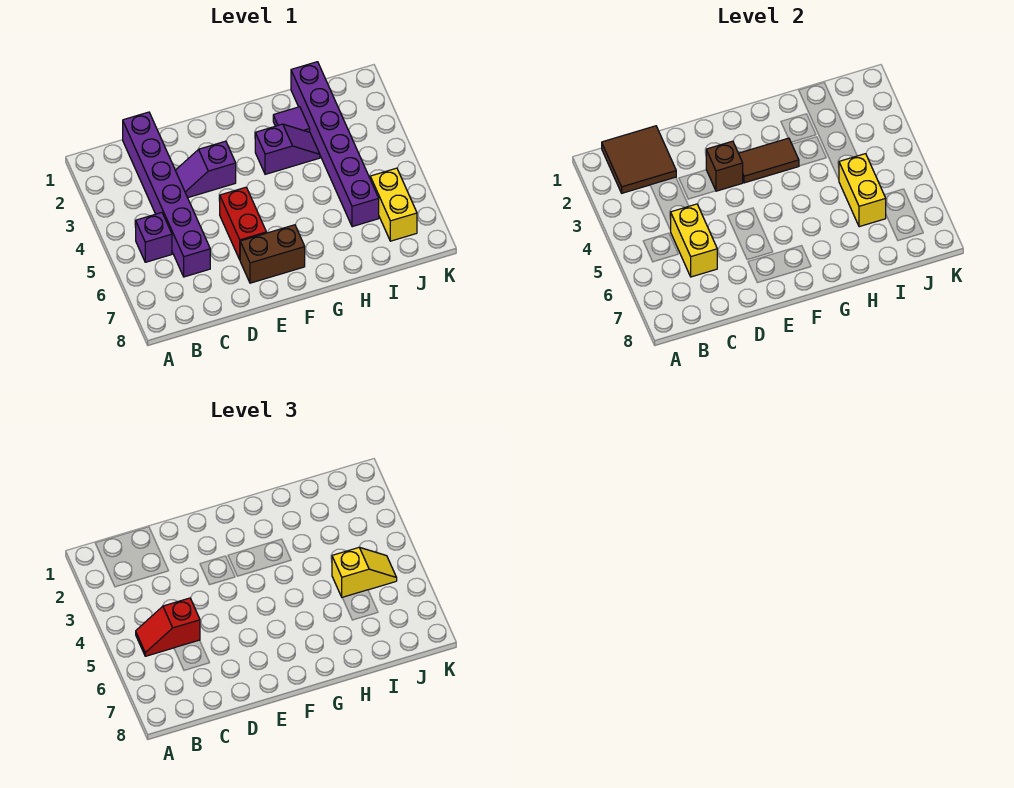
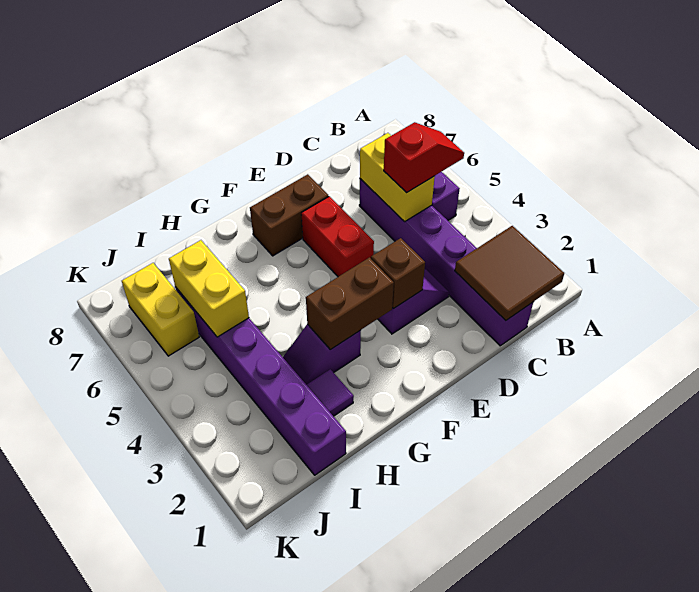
brown tile F3:G3 level 2 -> brown brick F3:G3 level 2
yellow slope I5:J5 level 3 top I -> none

